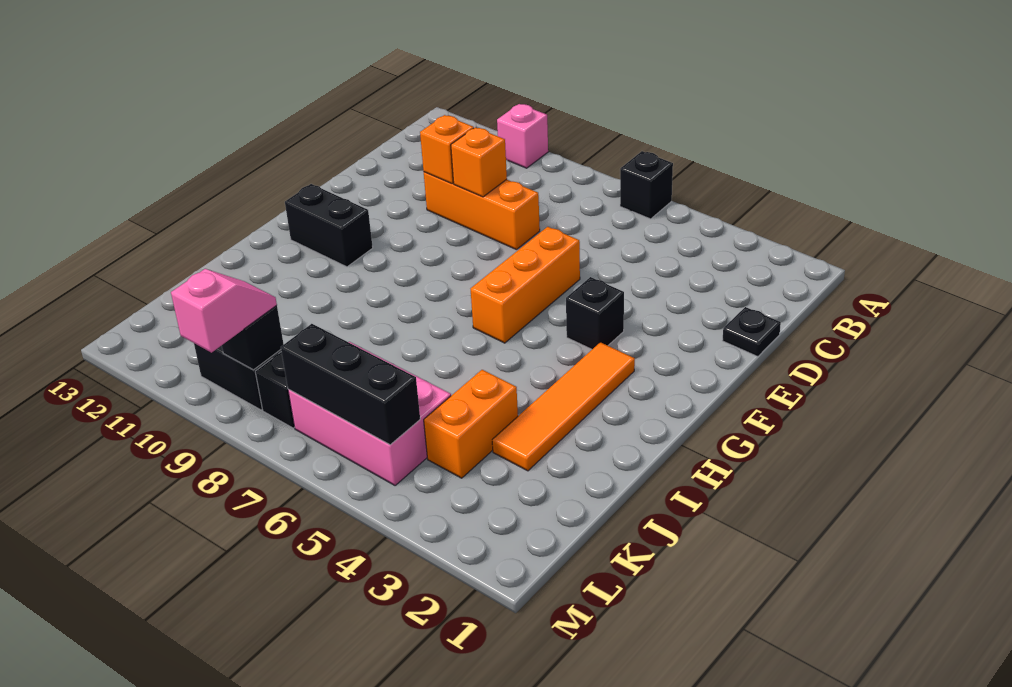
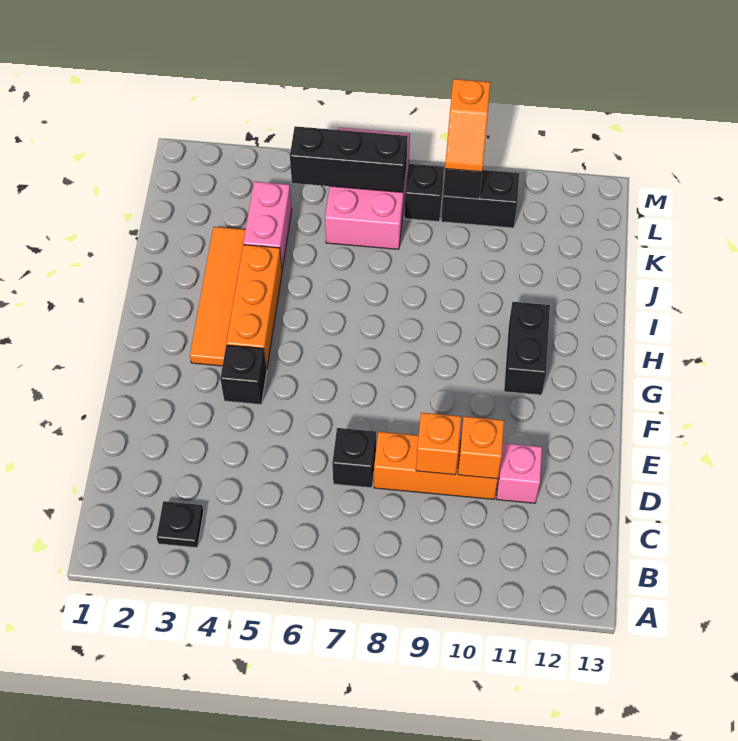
black brick A6 level 1 -> black brick D7 level 1
pink brick A10 level 1 -> pink brick D11 level 1
black plate D1 level 1 -> black plate B3 level 1
orange brick E6:G6 level 1 -> orange brick G4:I4 level 1
black brick G11:G12 level 1 -> black brick G11:H11 level 1
orange brick J4:K4 level 1 -> pink brick J4:K4 level 1
pink brick K5:L7 level 1 -> pink brick K6:M7 level 1
pink slope L9:M9 level 3 top M -> orange slope L9:M9 level 3 top M

